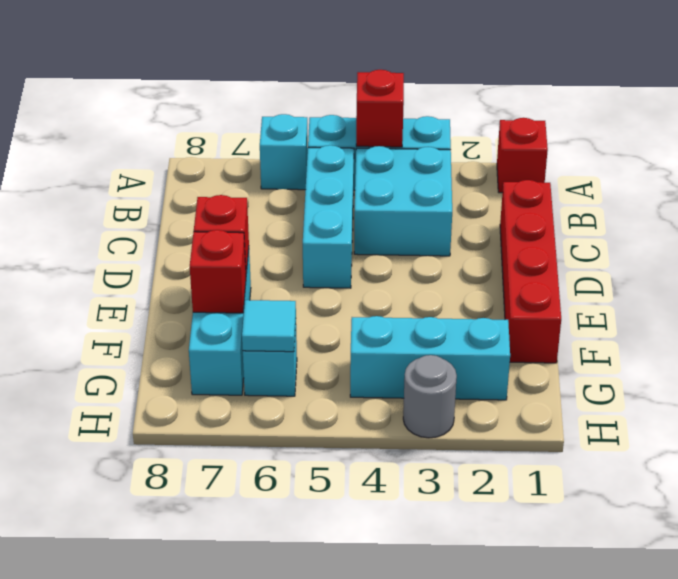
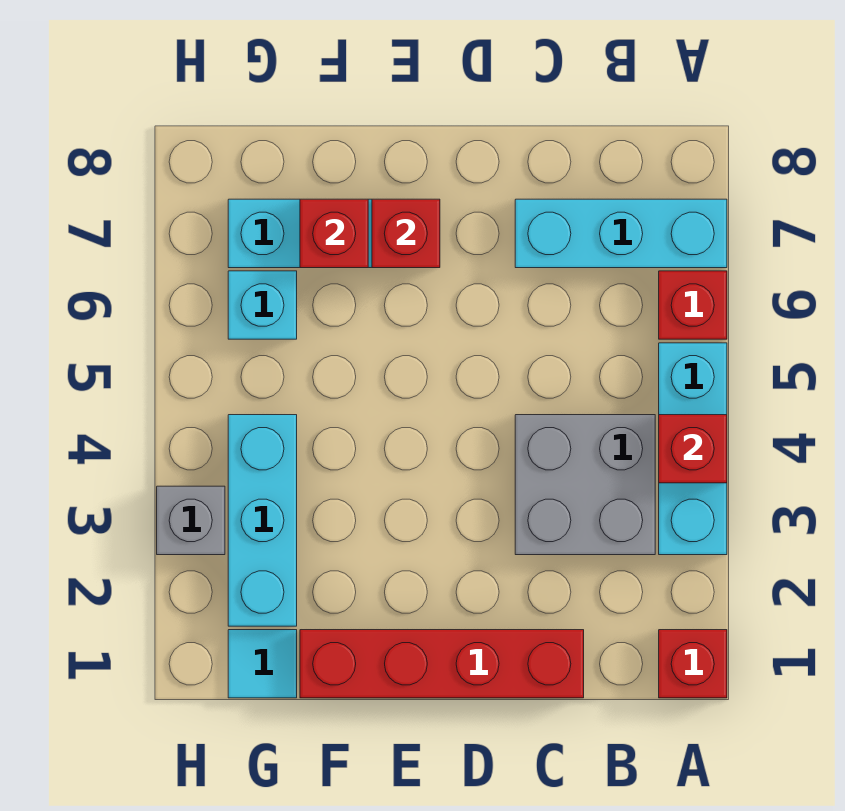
cyan brick A6 level 1 -> red brick A6 level 1
cyan brick B3:C4 level 1 -> grey brick B3:C4 level 1
cyan brick B5:D5 level 1 -> cyan brick A7:C7 level 1
cyan tile G6 level 2 -> cyan tile G1 level 1
grey round brick H3 level 1 -> grey brick H3 level 1

